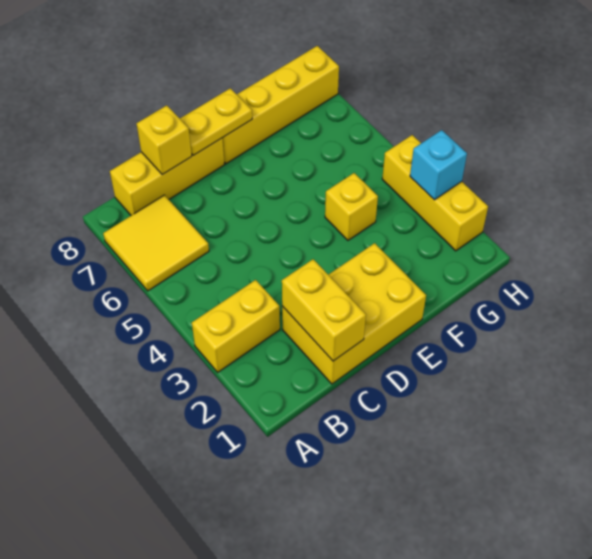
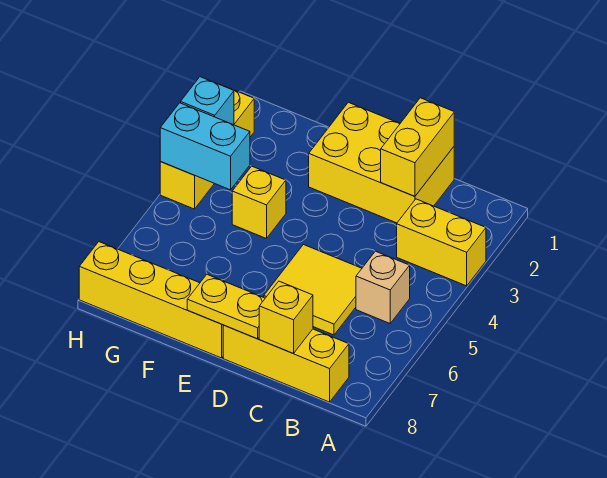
yellow tile A6:B7 level 1 -> yellow tile C5:D6 level 1
none -> tan brick B5 level 1
none -> cyan brick G4:H4 level 2

